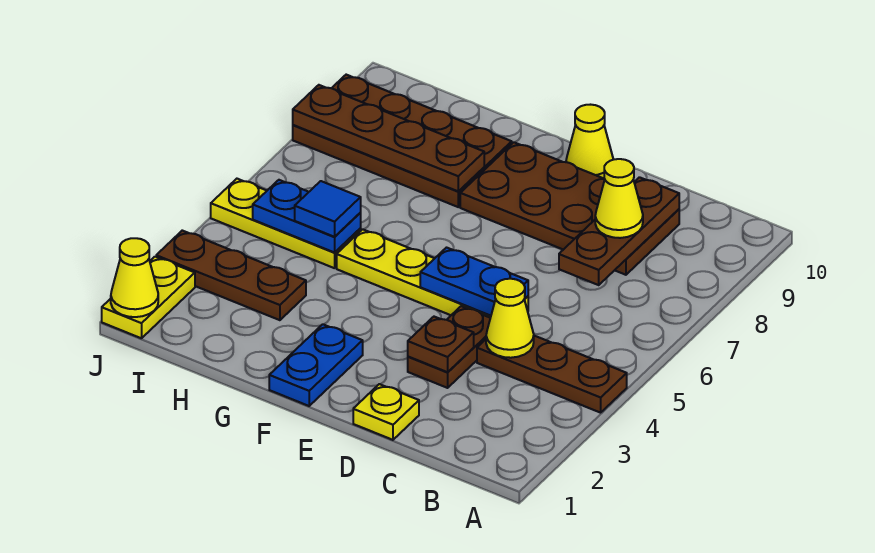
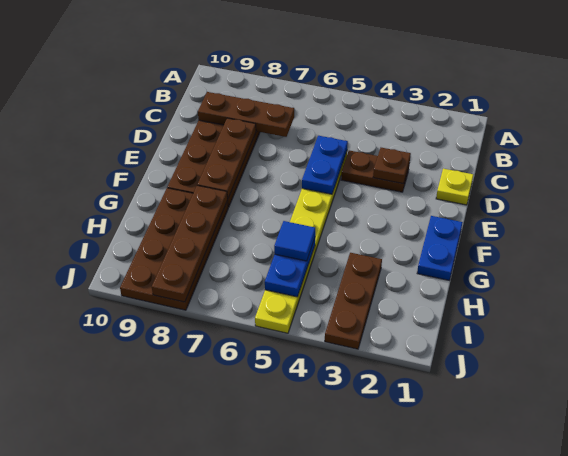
brown plate A4:C4 level 1 -> brown plate D8:F8 level 2
yellow cone C4 level 2 -> none
yellow cone C8 level 3 -> none
yellow cone E10 level 1 -> none
blue plate F1:F2 level 1 -> blue plate F1:G1 level 1
yellow plate J1:J2 level 1 -> none
yellow cone J1 level 2 -> none

